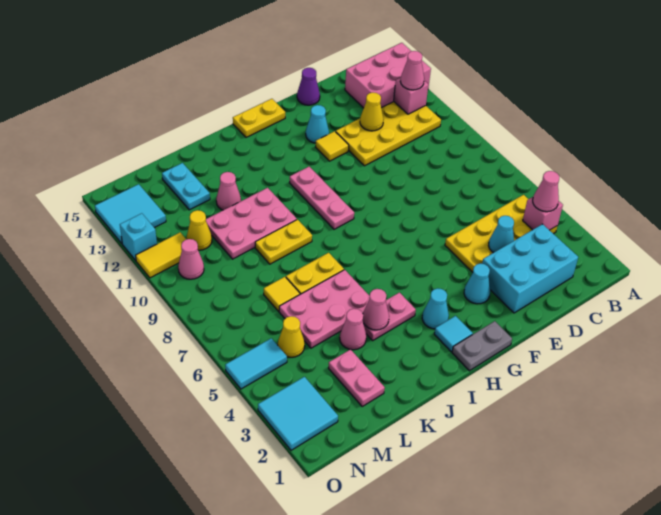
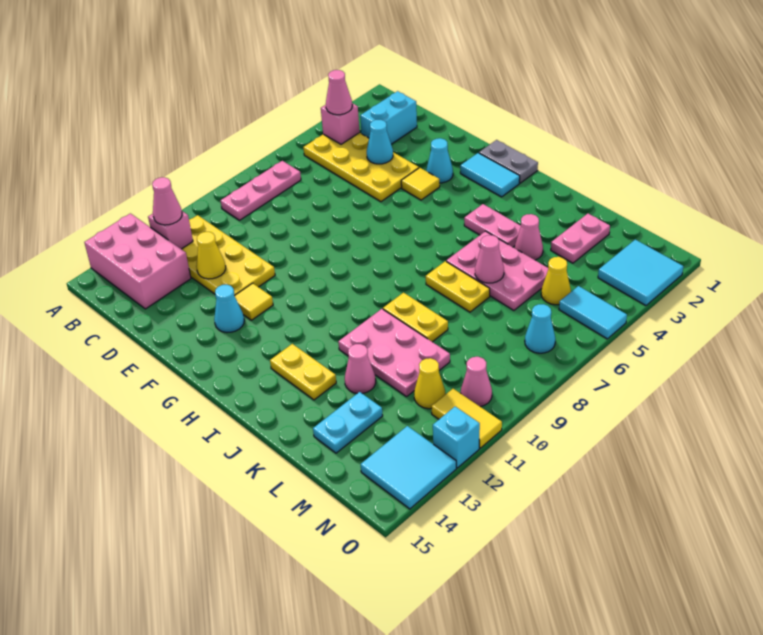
cyan brick C2:E3 level 1 -> cyan brick C2:C3 level 1
purple cone E15 level 1 -> none
yellow plate G15:H15 level 1 -> yellow plate I13:J13 level 1
cyan tile H2 level 1 -> cyan tile G2:H2 level 1
cyan cone H3 level 1 -> cyan cone N7 level 1
pink plate H9:H11 level 1 -> pink plate B7:B9 level 1
pink cone J4 level 2 -> pink cone K6 level 2
yellow tile L7 level 1 -> yellow tile F4 level 1

